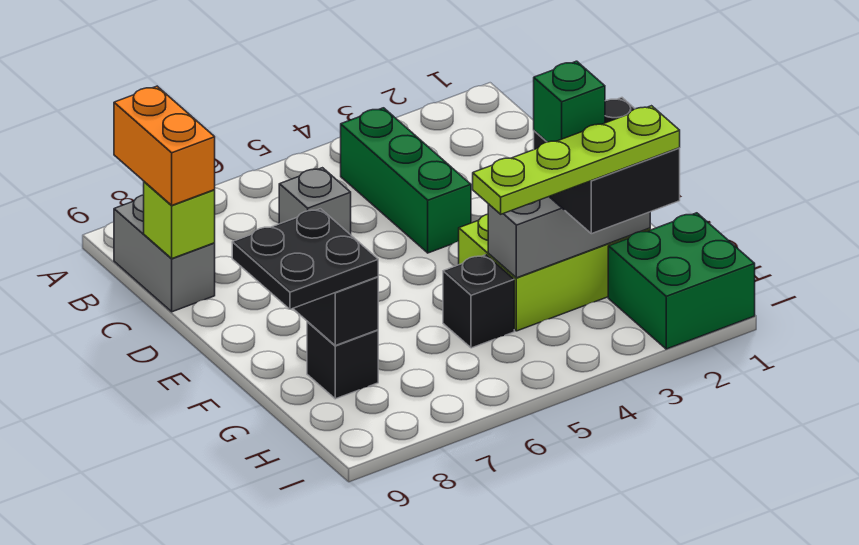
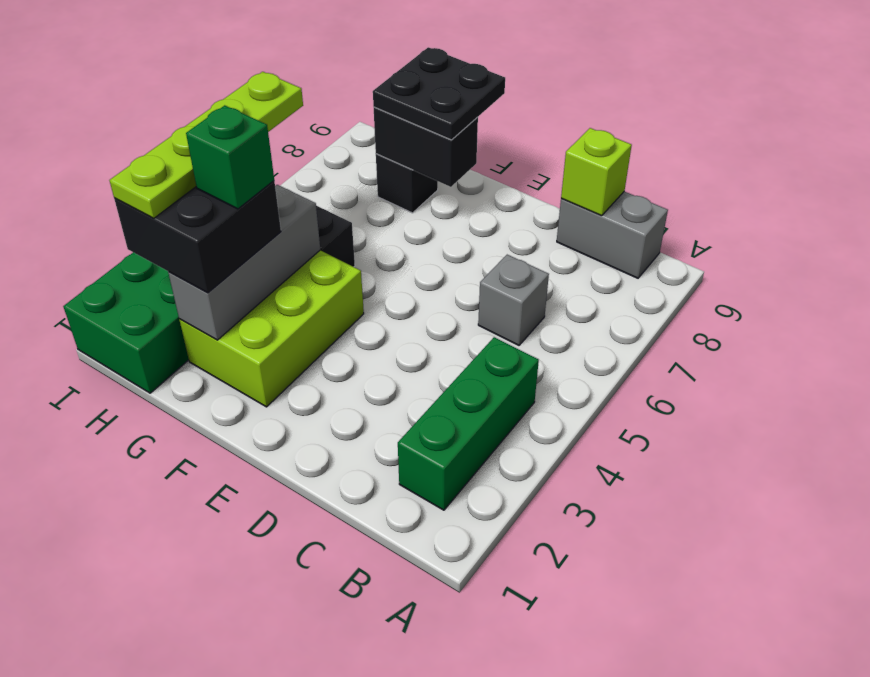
green brick B4:D4 level 1 -> green brick B2:B4 level 1
orange brick B9:C9 level 3 -> none

